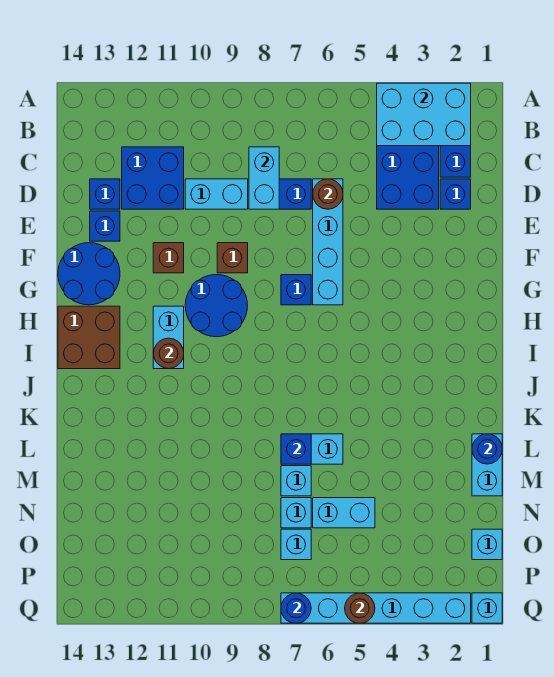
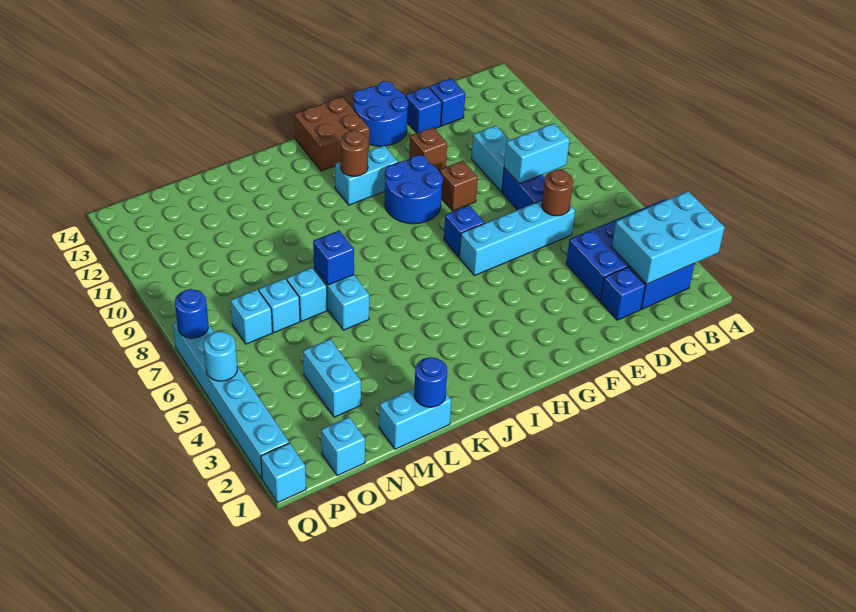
cyan brick A2:B4 level 2 -> cyan brick A2:C3 level 2
blue brick C11:D12 level 1 -> none
cyan brick N5:N6 level 1 -> cyan brick N3:N4 level 1
brown round brick Q5 level 2 -> cyan round brick Q5 level 2

